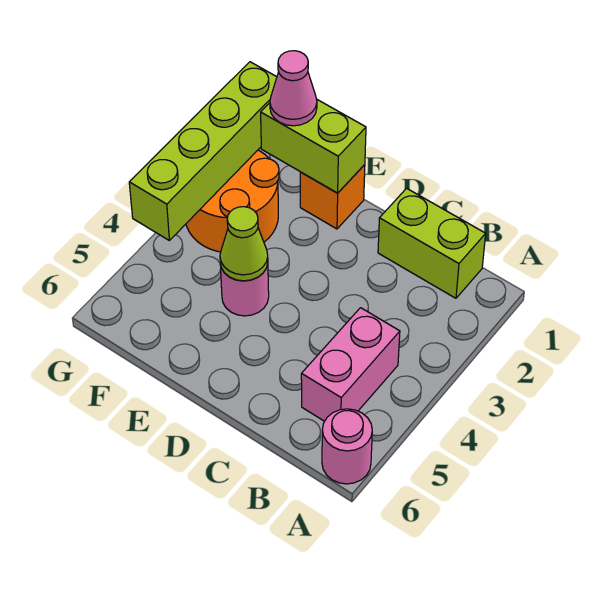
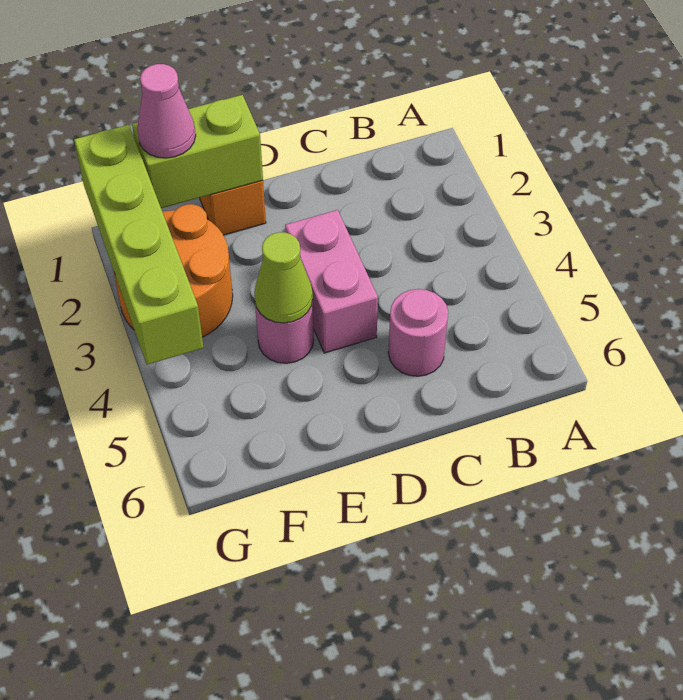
pink round brick A6 level 1 -> pink round brick C5 level 1
lime brick B1:C1 level 1 -> none
pink brick B4:B5 level 1 -> pink brick D3:D4 level 1

